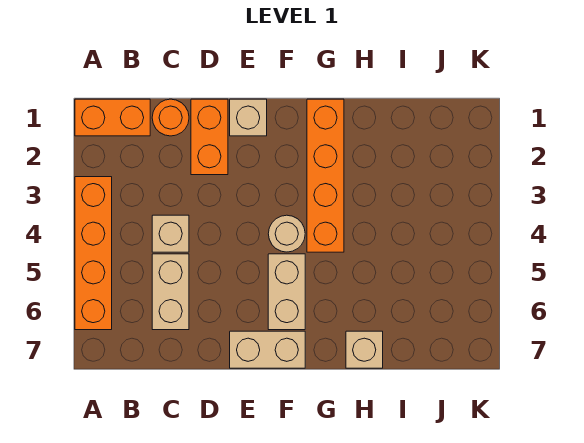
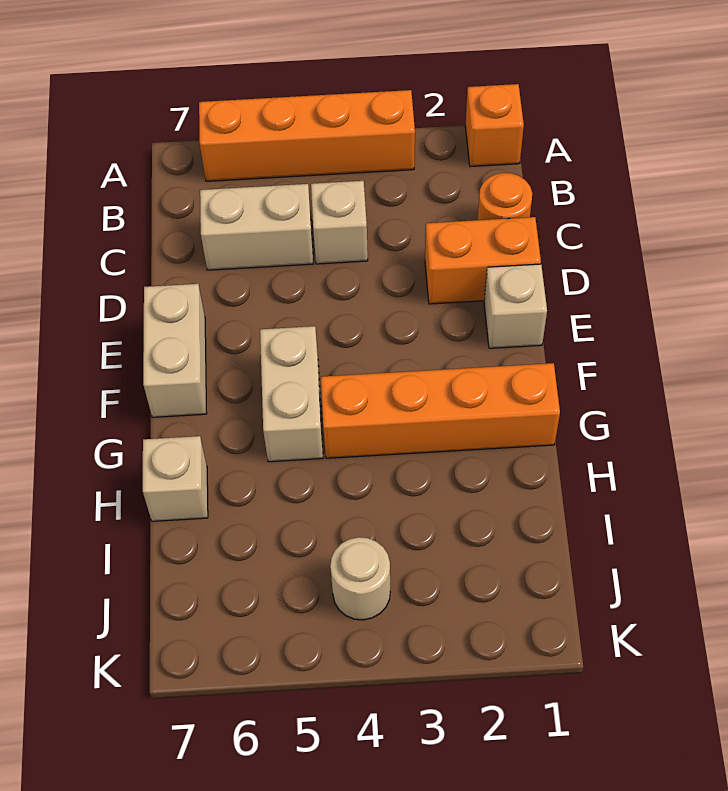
orange brick A1:B1 level 1 -> orange brick A1 level 1
tan round brick F4 level 1 -> tan round brick J4 level 1
tan brick F5:F6 level 1 -> tan brick F5:G5 level 1

